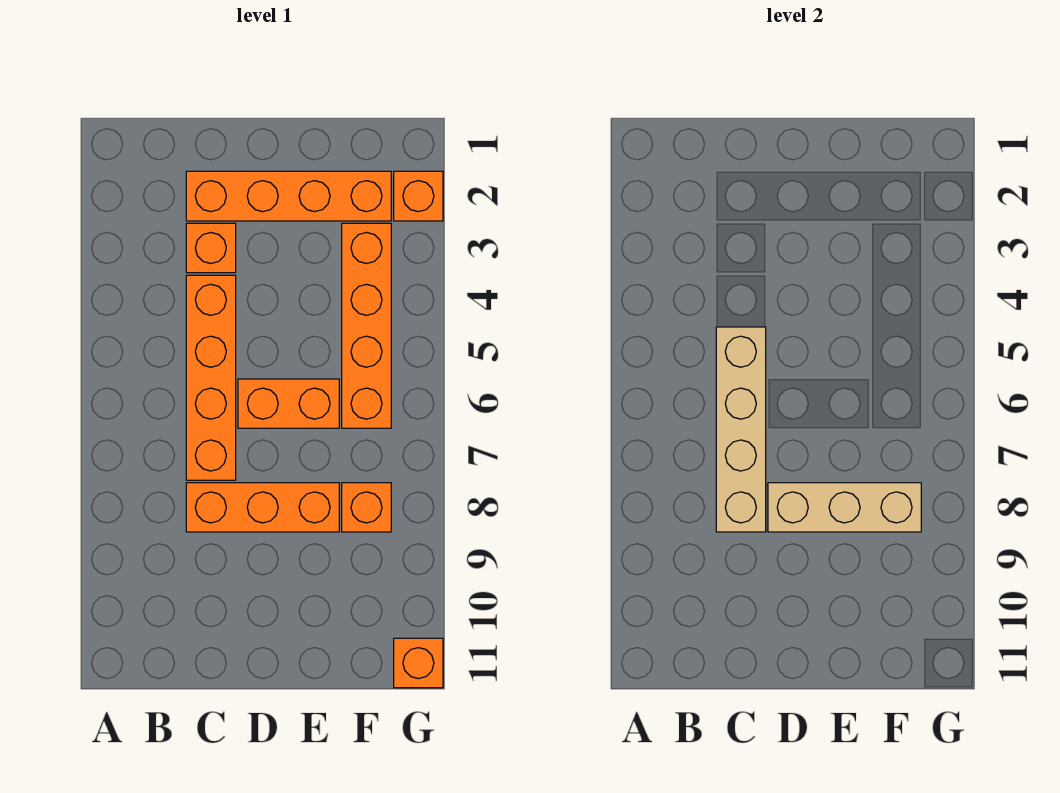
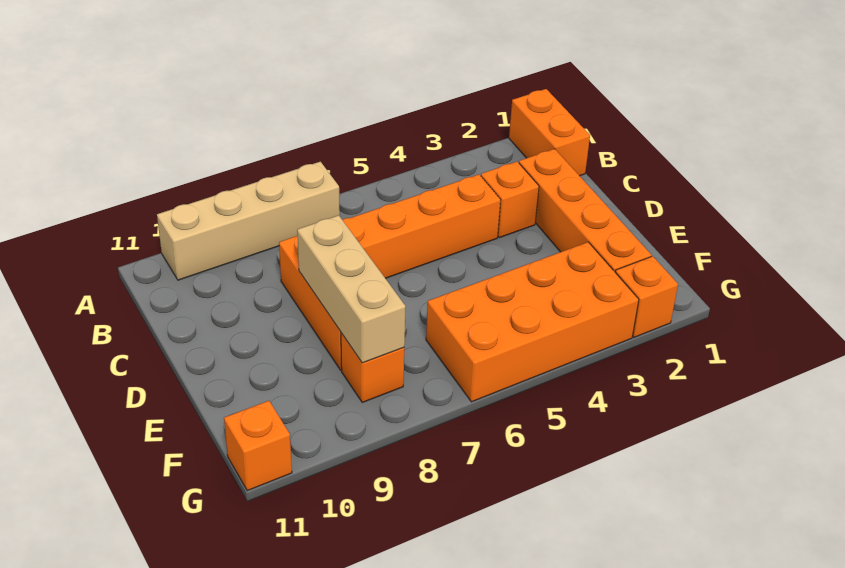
tan brick C5:C8 level 2 -> tan brick A7:A10 level 1
orange brick D6:E6 level 1 -> orange brick A1:B1 level 1
orange brick F3:F6 level 1 -> orange brick F3:G6 level 1

